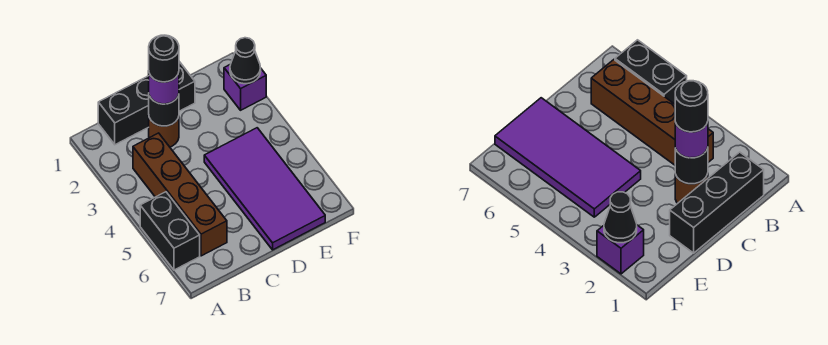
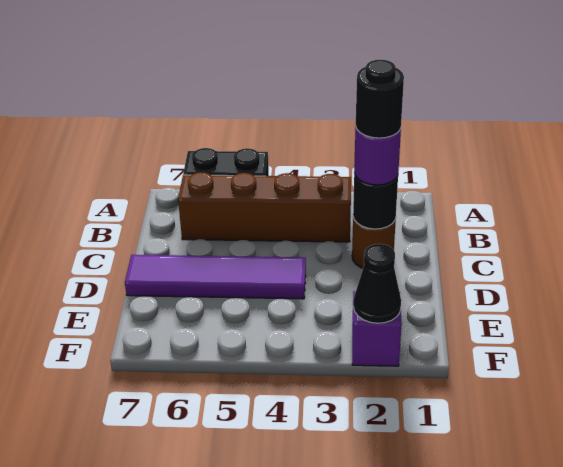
black brick B1:D1 level 1 -> none
purple tile D4:E7 level 1 -> purple tile D4:D7 level 1

